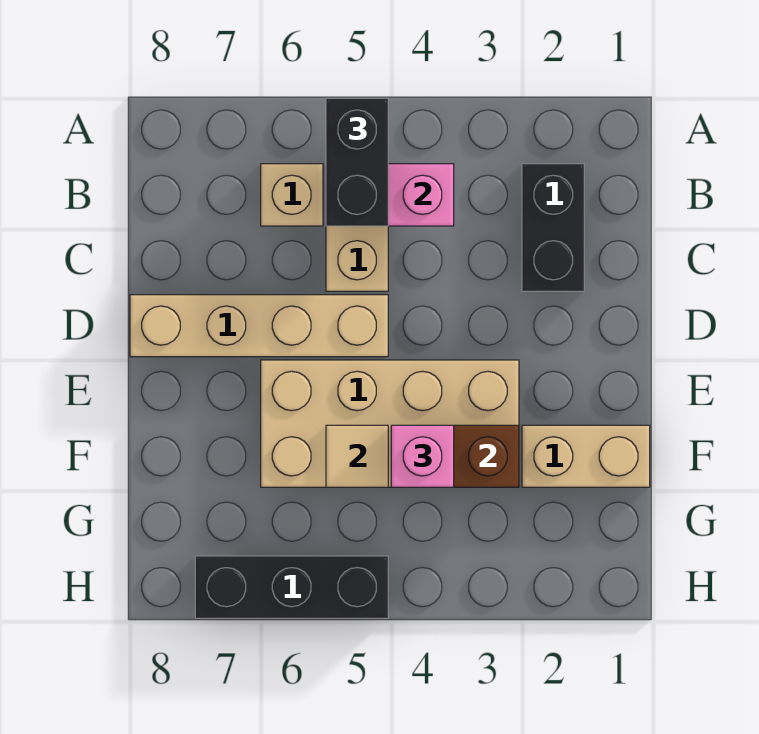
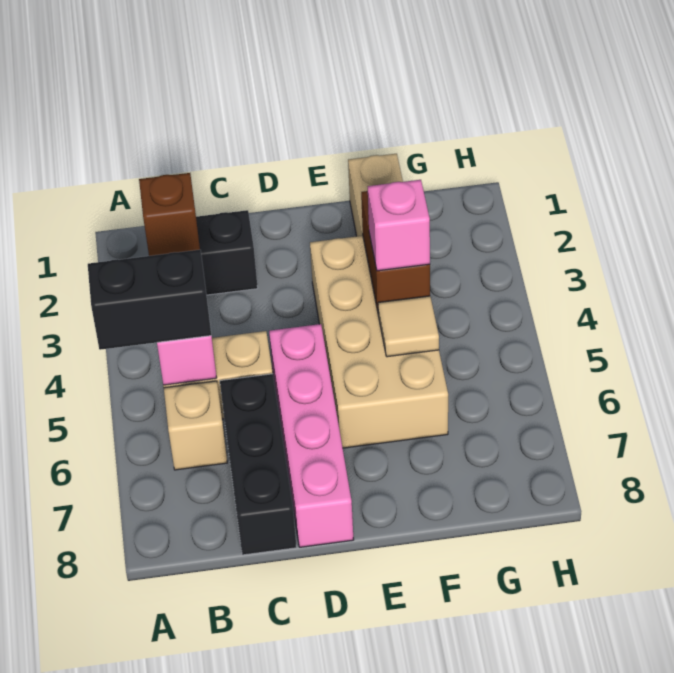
none -> brown brick B2 level 2
tan brick D5:D8 level 1 -> pink brick D5:D8 level 1
black brick H5:H7 level 1 -> black brick C6:C8 level 1

